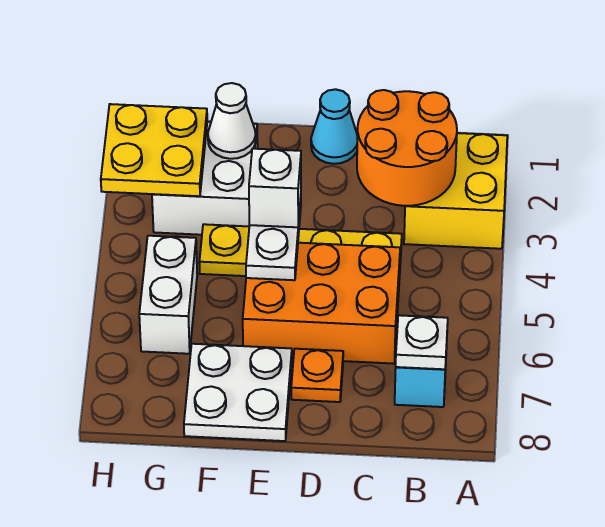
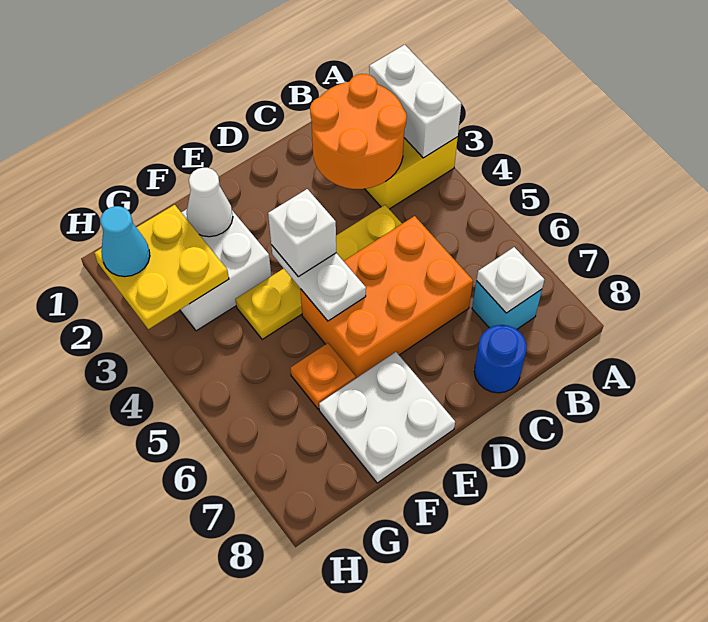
none -> blue round brick C8 level 1
cyan cone D1 level 1 -> cyan cone H2 level 3
orange plate D7 level 1 -> orange plate F6 level 1
white brick G5:G6 level 1 -> white brick A2:A3 level 2

